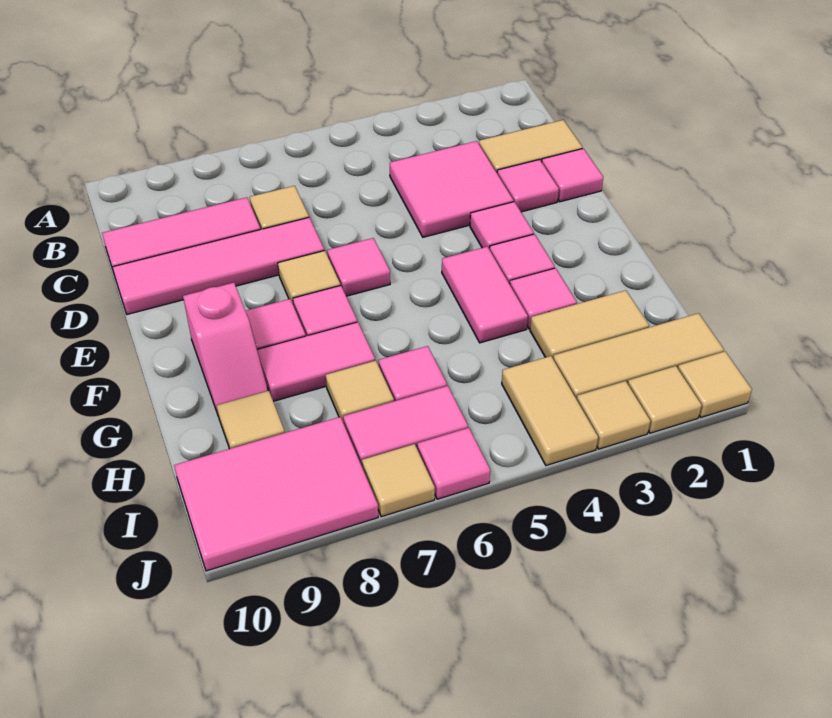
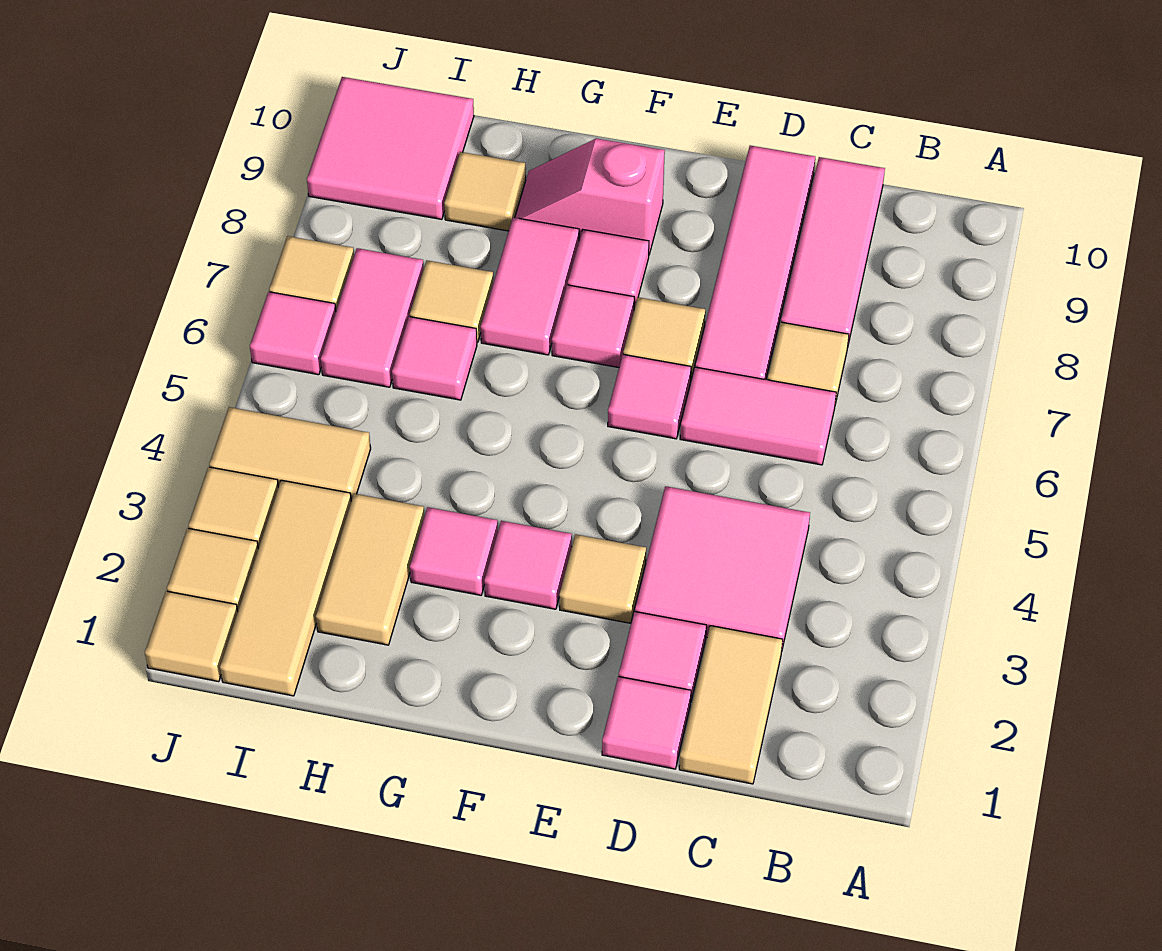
pink tile E3 level 1 -> tan tile E3 level 1
pink tile F4:G4 level 1 -> pink tile C6:D6 level 1
pink tile I8:J10 level 1 -> pink tile I9:J10 level 1

